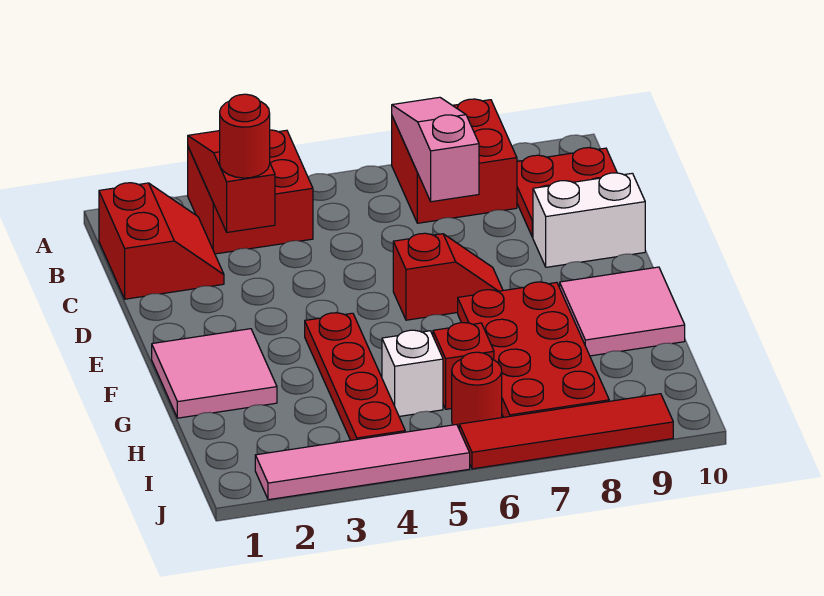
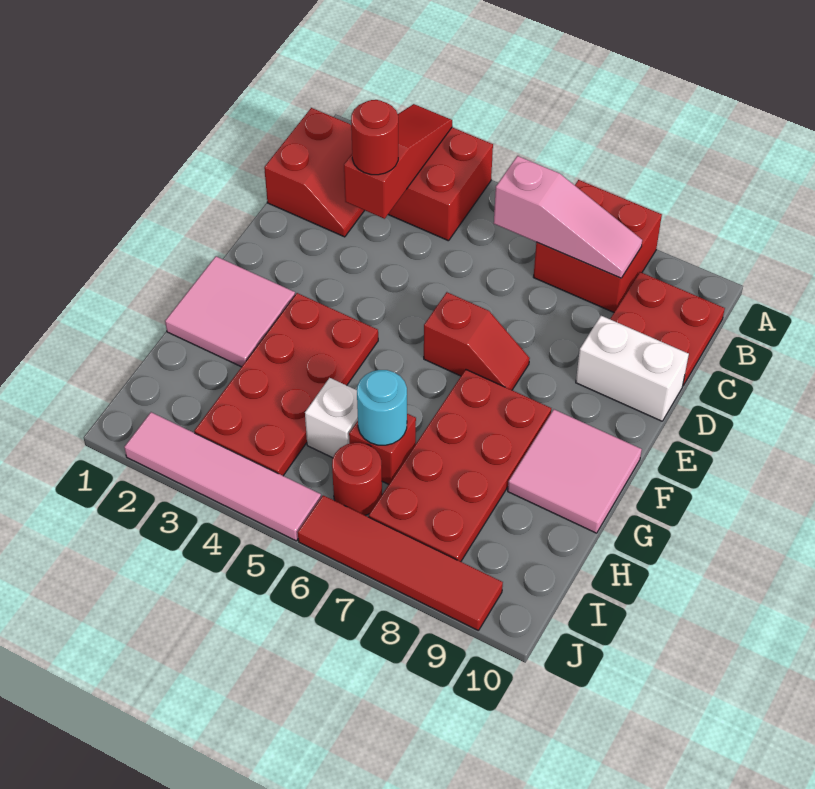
pink slope A7:C7 level 2 top C -> pink slope B6:B8 level 2 top 6
red plate F4:I4 level 1 -> red plate F3:I4 level 1
none -> cyan round brick H6 level 2

